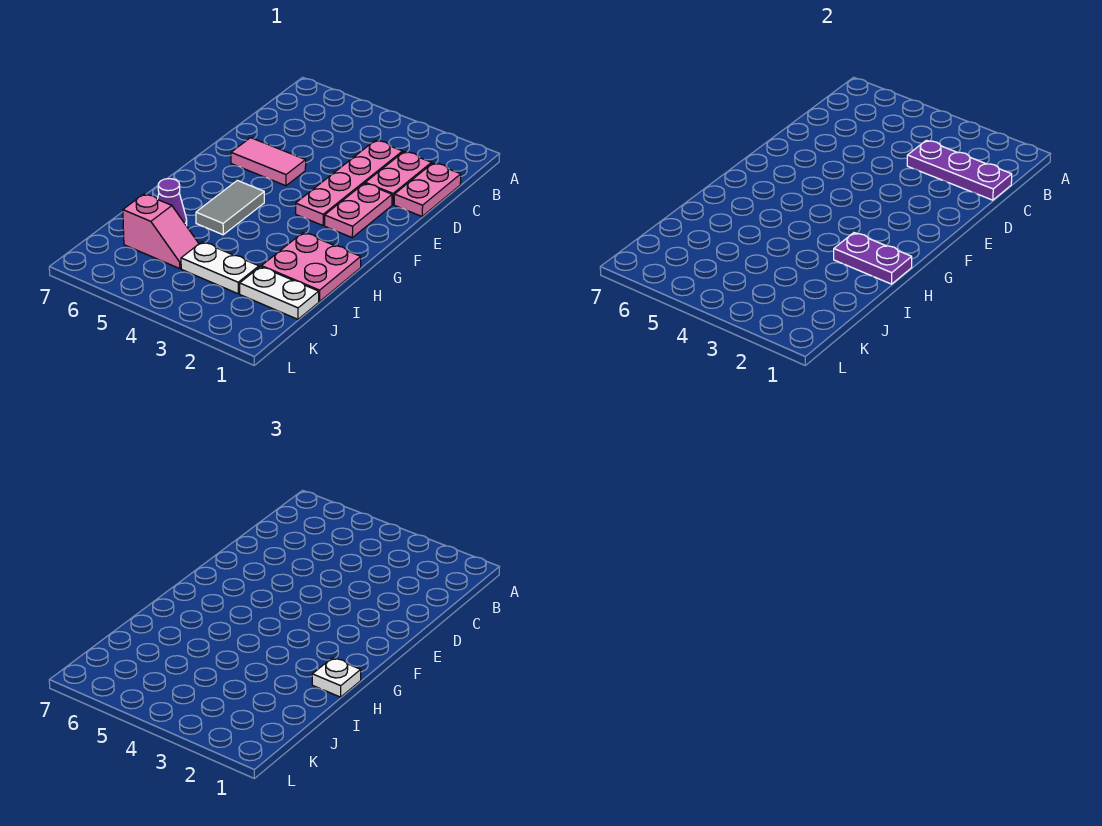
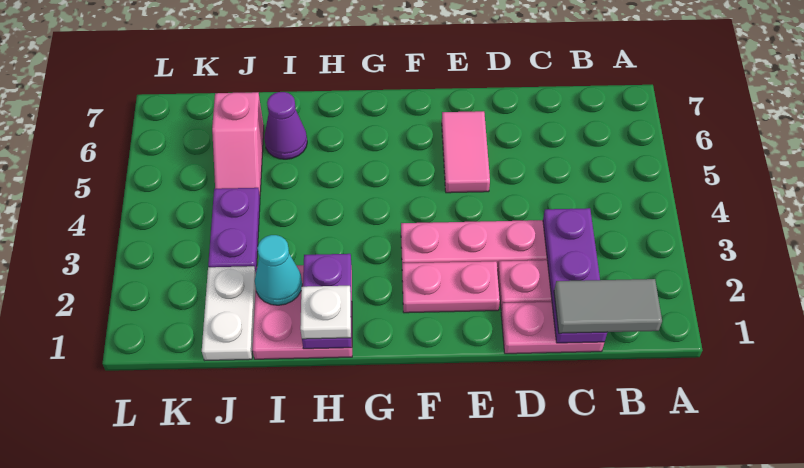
grey tile G5:H5 level 1 -> grey tile B1:C1 level 3
none -> cyan cone I2 level 2
white plate J3:J4 level 1 -> purple plate J3:J4 level 1

